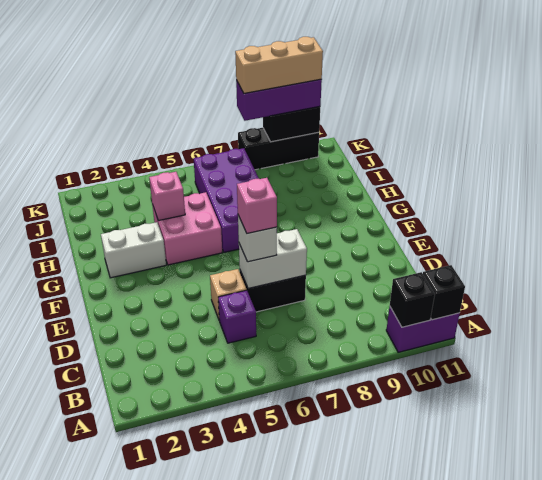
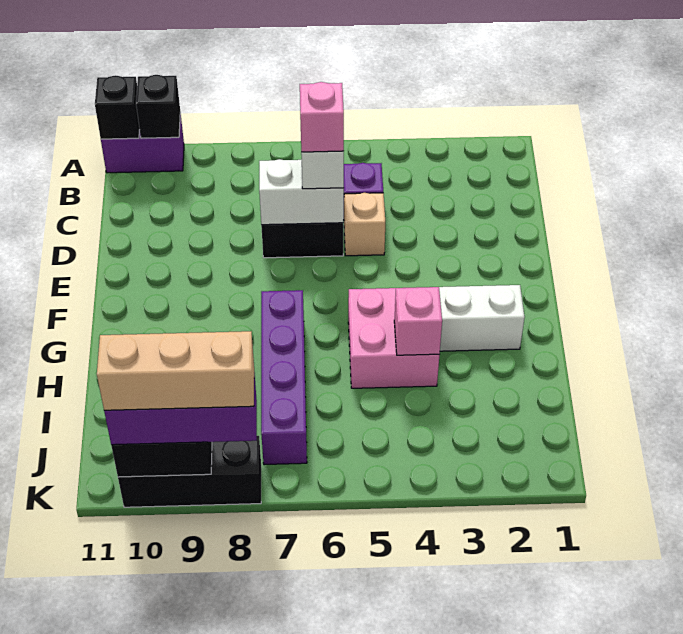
purple brick G6:J7 level 1 -> purple brick G7:J7 level 1

